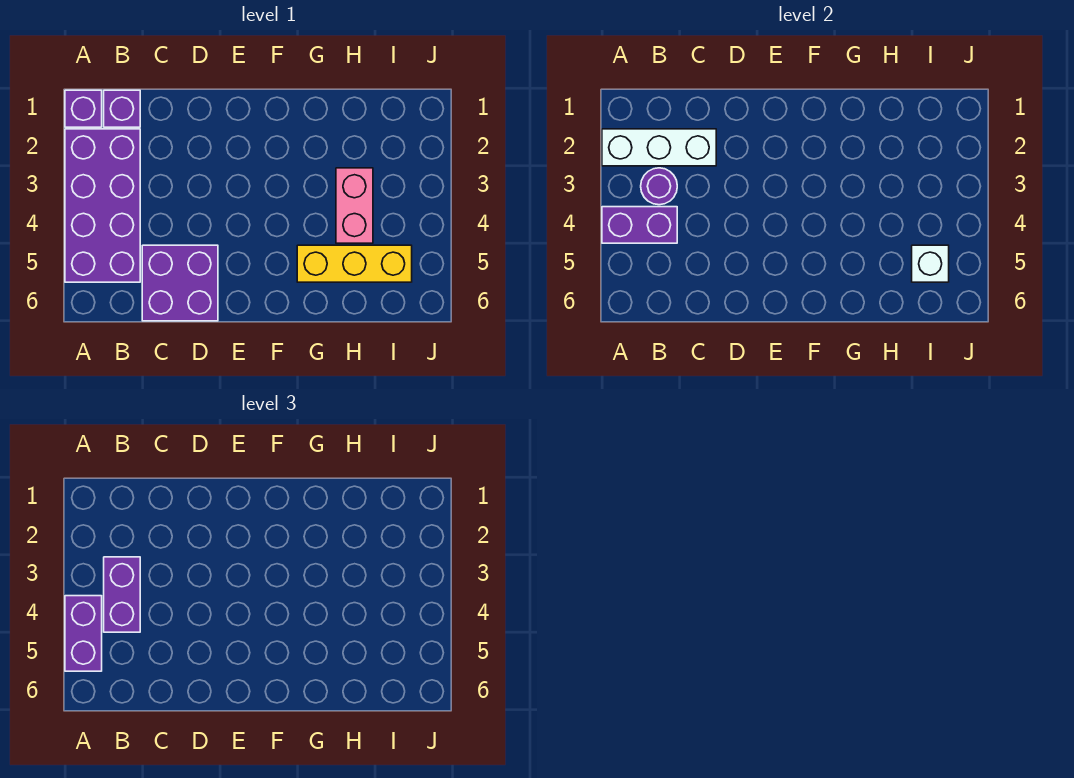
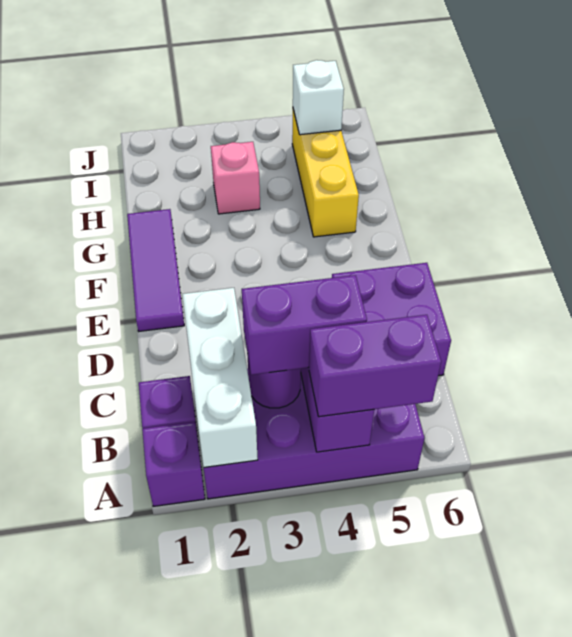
none -> purple tile E1:G1 level 1
pink brick H3:H4 level 1 -> pink brick H3 level 1

